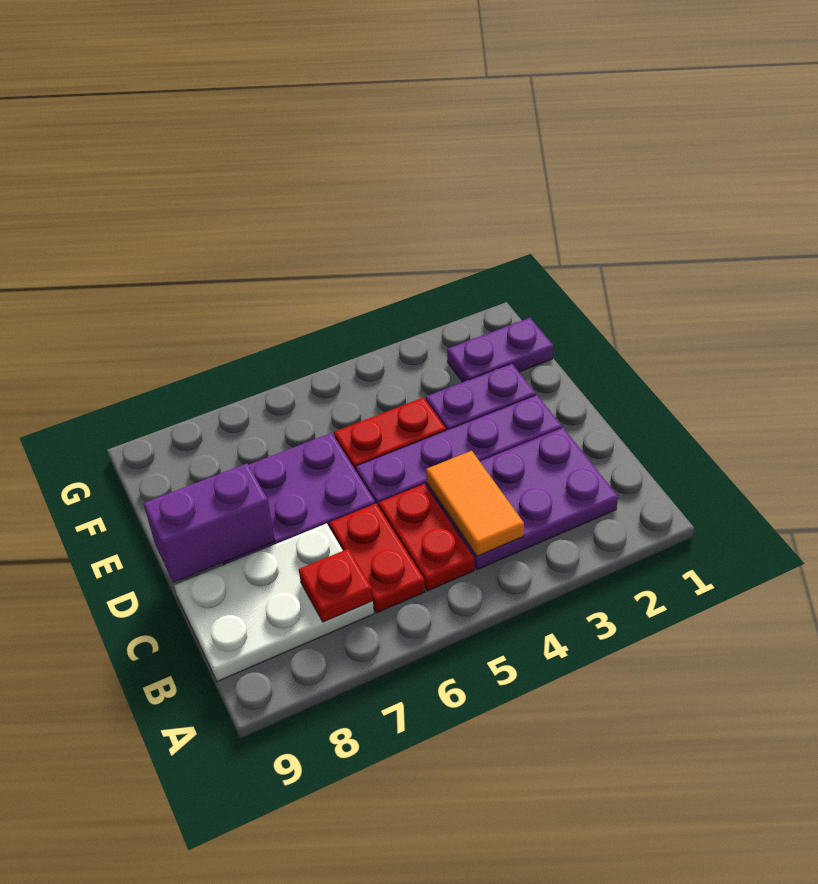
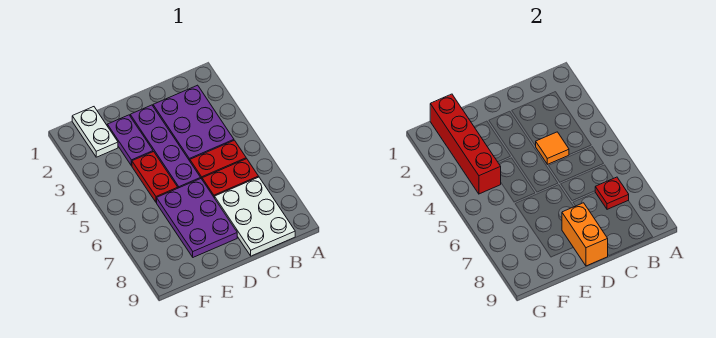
orange tile B4:C4 level 2 -> orange tile C4 level 2
purple brick D8:D9 level 2 -> orange brick D8:D9 level 2
purple plate F1:F2 level 1 -> white plate F1:F2 level 1
none -> red brick F1:F4 level 2

